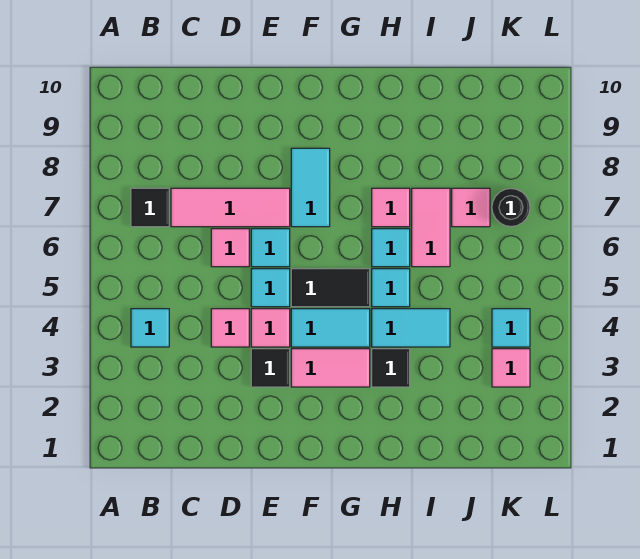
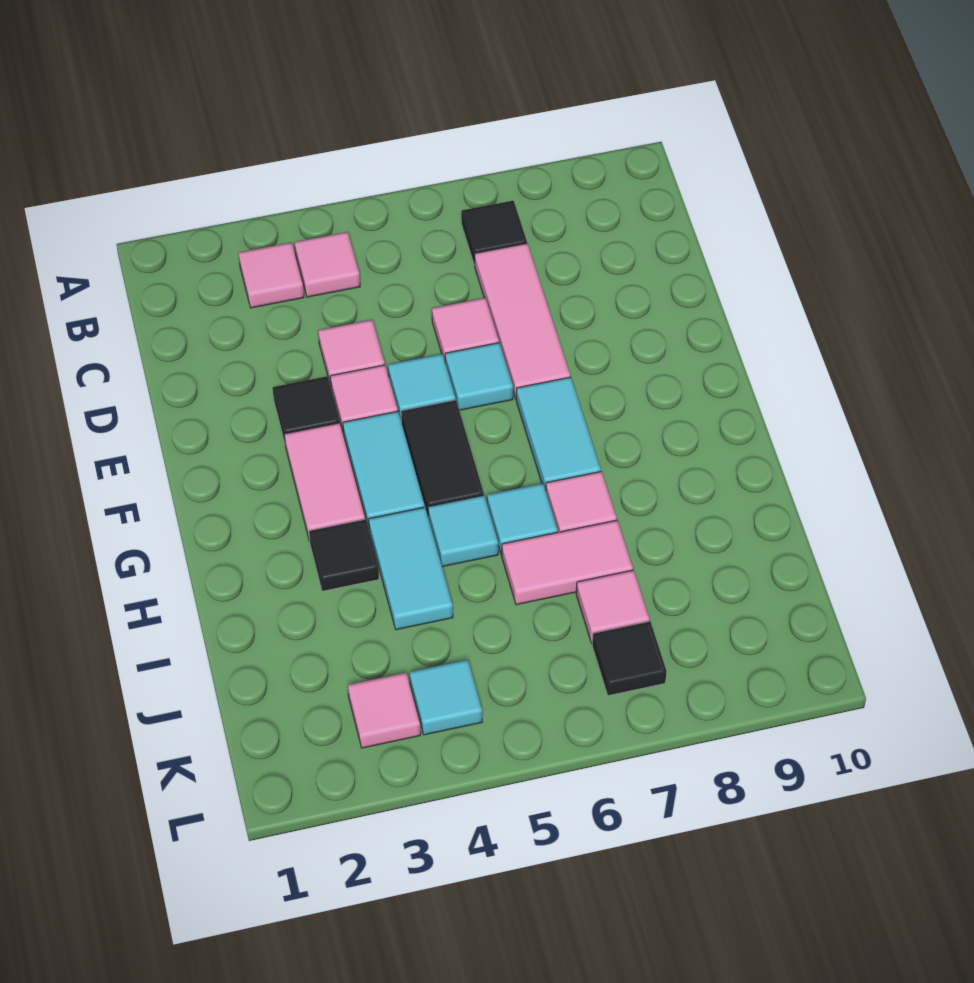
none -> pink tile B3 level 1
cyan tile B4 level 1 -> pink tile B4 level 1
cyan tile F7:F8 level 1 -> cyan tile F7:G7 level 1
black round brick K7 level 1 -> black tile K7 level 1

